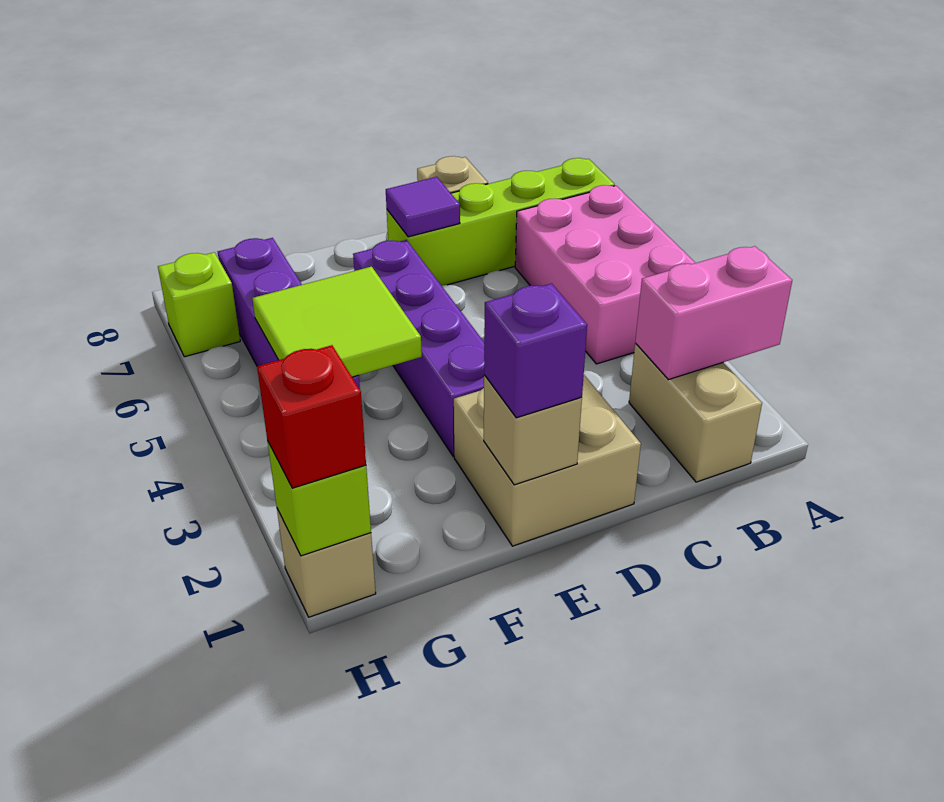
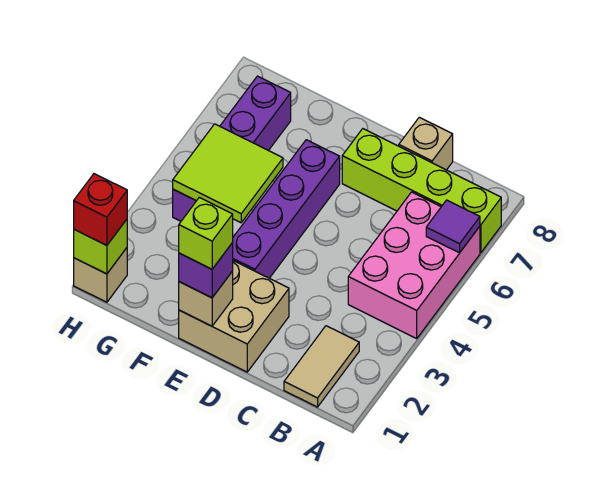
pink brick A2:B2 level 2 -> none
tan brick B1:B2 level 1 -> tan tile B1:B2 level 1
purple tile D7 level 2 -> purple tile A6 level 2
lime brick H7 level 1 -> lime brick E1 level 4

